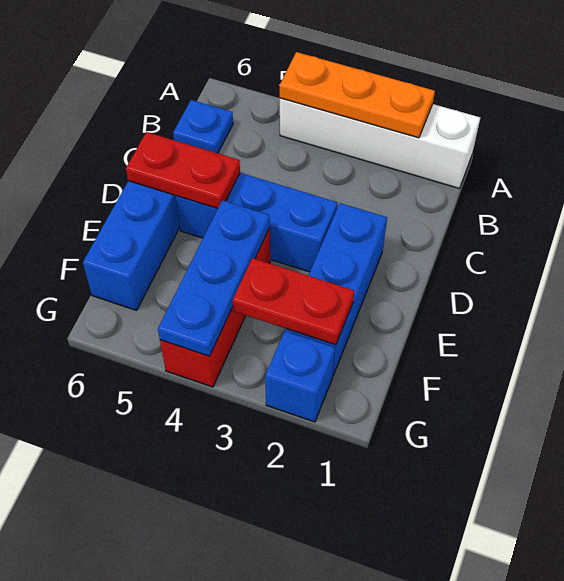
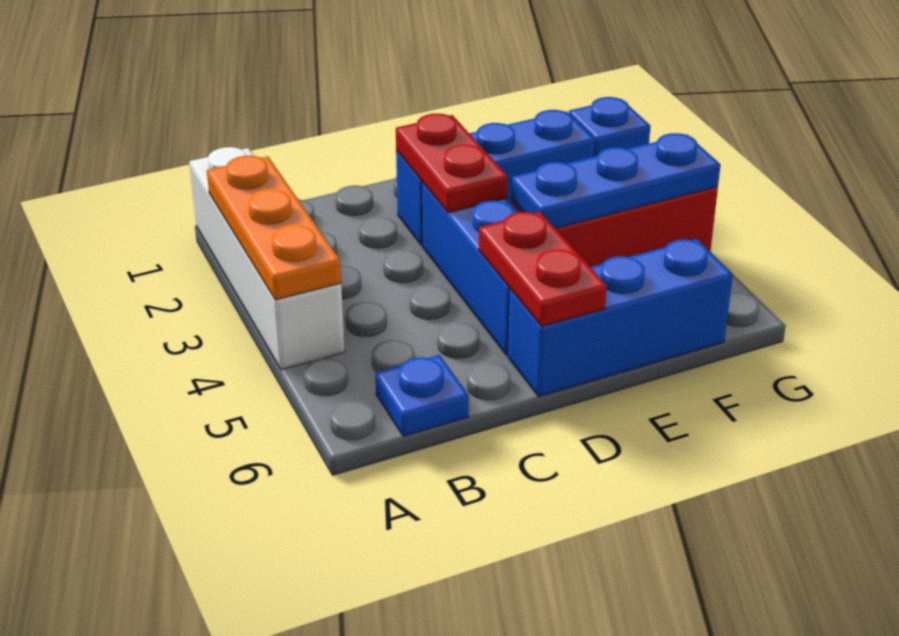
red plate F2:F3 level 2 -> red plate D2:D3 level 2

